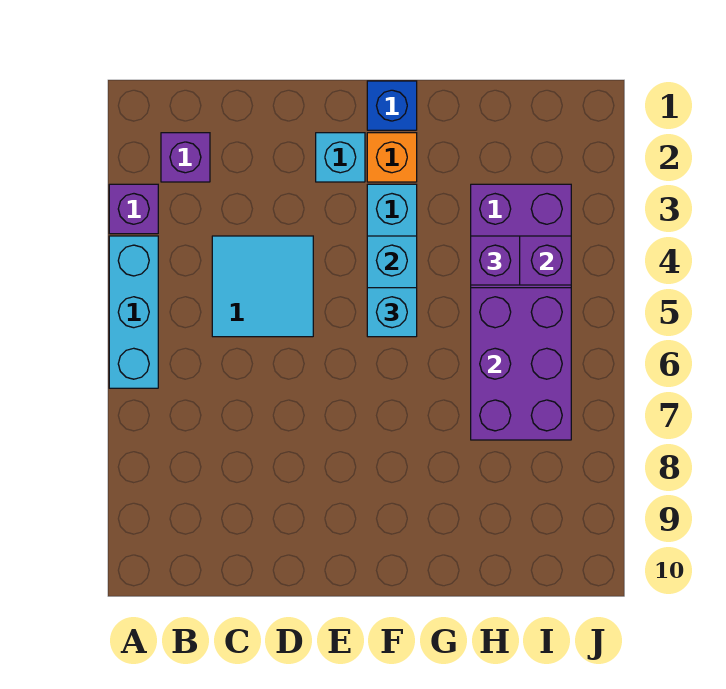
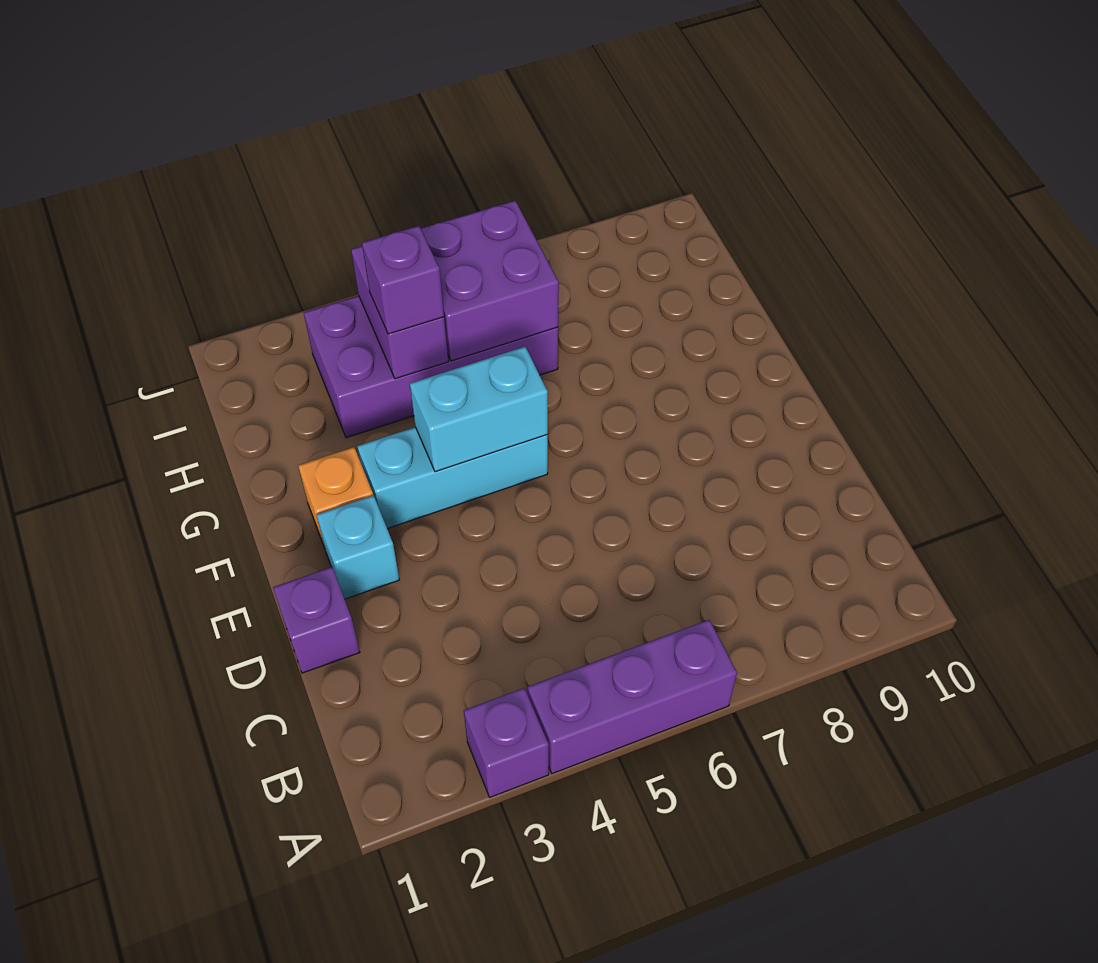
cyan brick A4:A6 level 1 -> purple brick A4:A6 level 1
purple brick B2 level 1 -> purple brick D1 level 1
cyan tile C4:D5 level 1 -> none
blue brick F1 level 1 -> none
cyan brick F5 level 3 -> none
purple brick H5:I7 level 2 -> purple brick H5:I6 level 2

